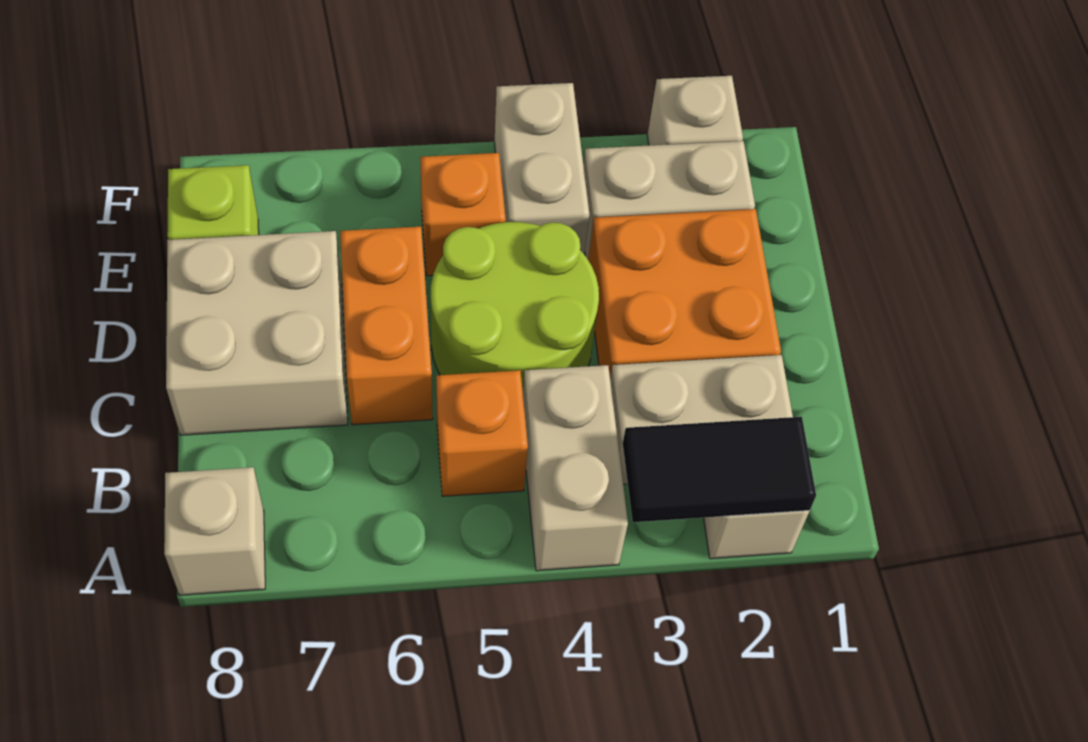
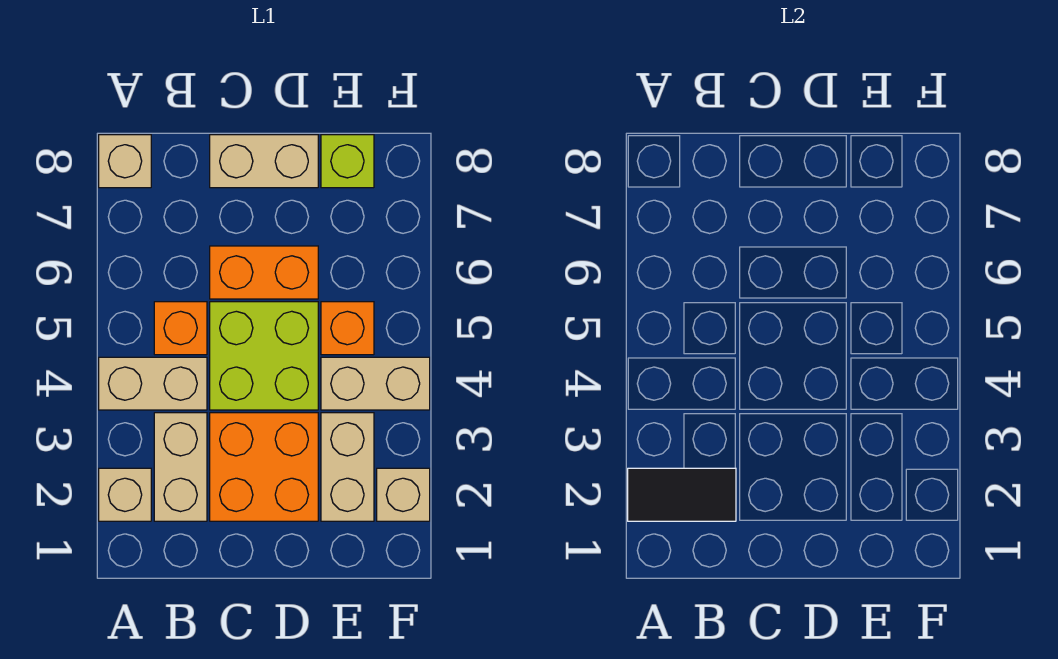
black tile A2:A3 level 2 -> black tile A2:B2 level 2
lime round brick C4:D5 level 1 -> lime brick C4:D5 level 1
tan brick C7:D8 level 1 -> tan brick C8:D8 level 1

